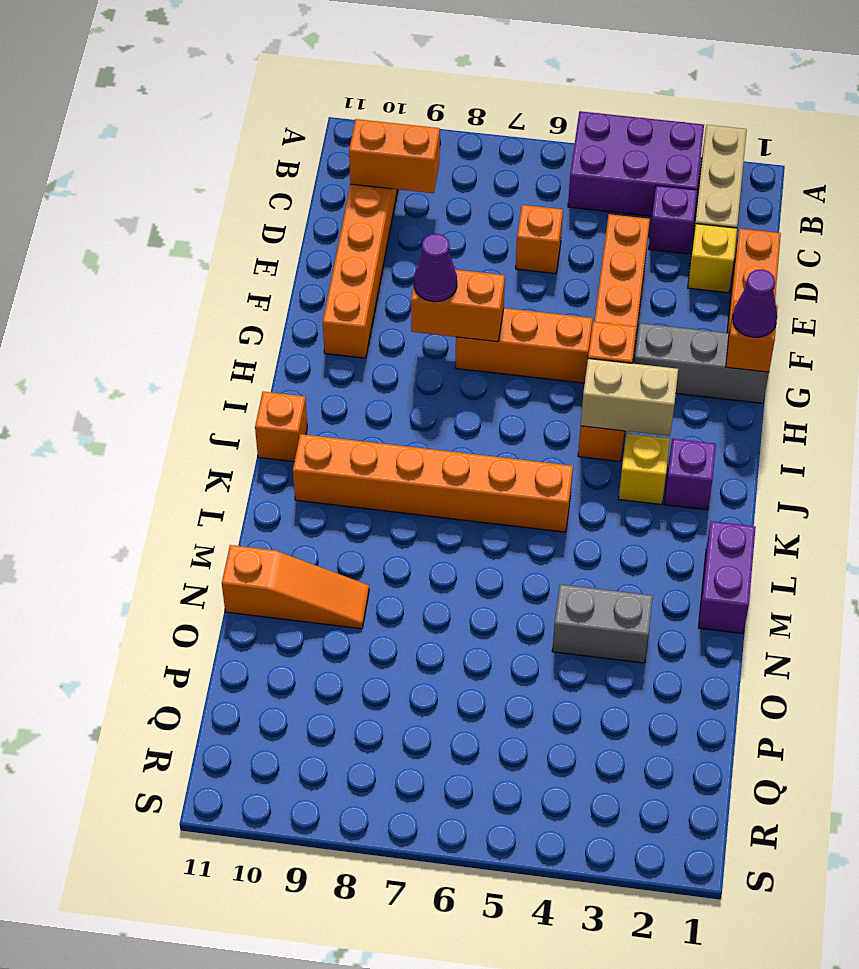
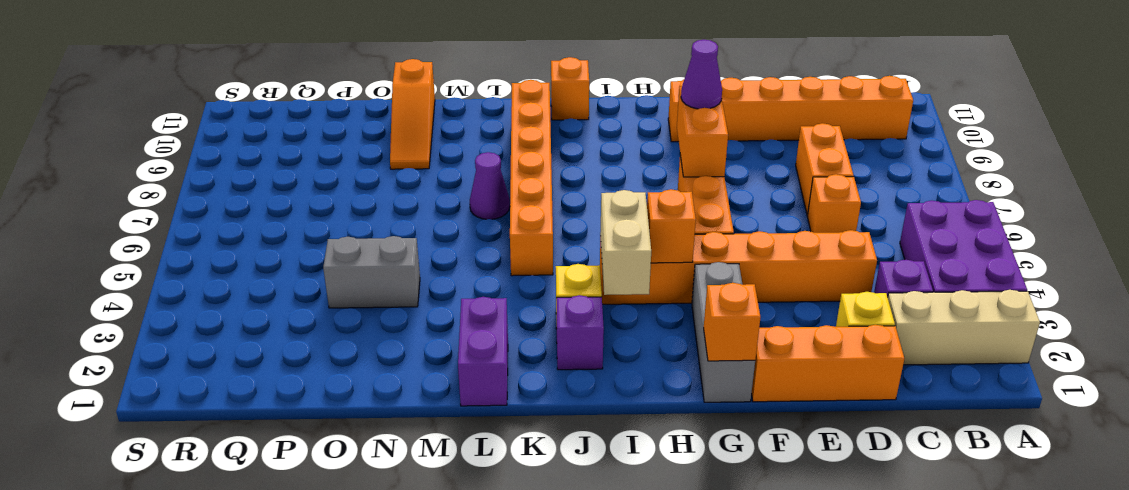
orange brick C9:C10 level 2 -> orange brick D7:D8 level 1
purple cone G1 level 3 -> purple cone L7 level 1
purple brick L1:M1 level 1 -> purple brick L1:L2 level 1
grey brick N3:N4 level 1 -> grey brick N4:O4 level 1

